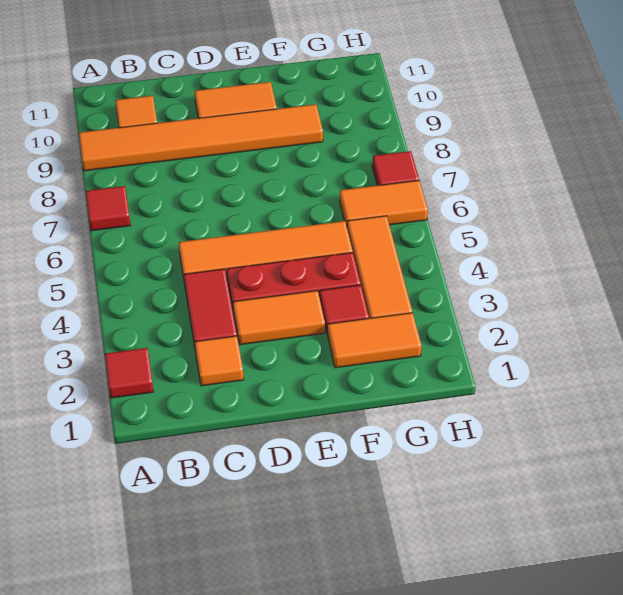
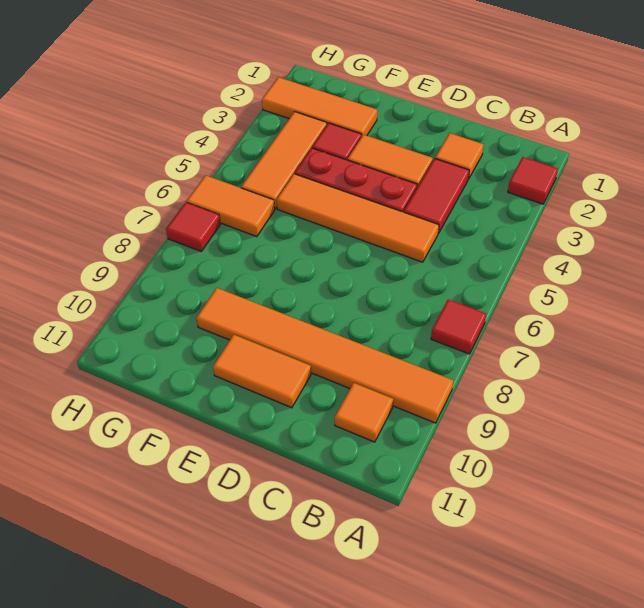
orange tile F2:G2 level 1 -> orange tile F2:H2 level 1

